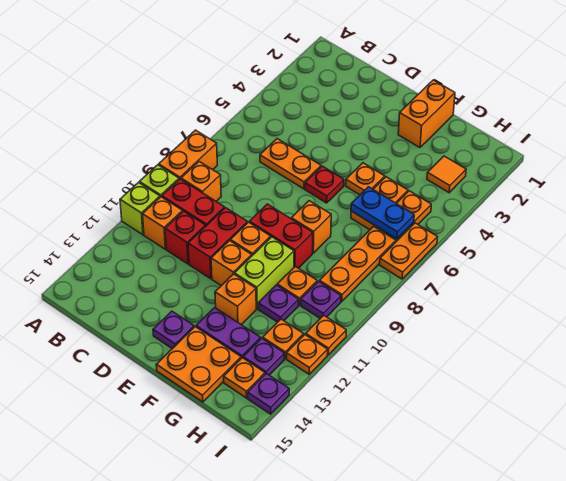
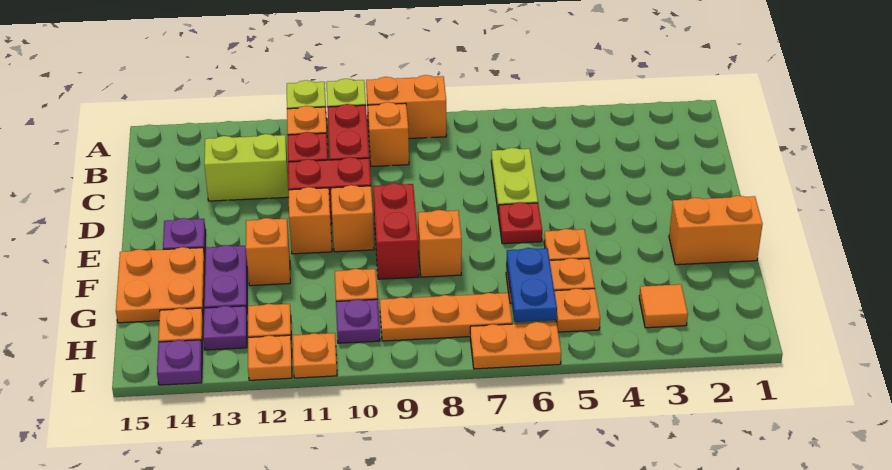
orange plate C6:D6 level 1 -> lime plate C6:D6 level 1
lime brick F10:F11 level 1 -> lime brick C12:C13 level 1
purple plate G11 level 1 -> none

